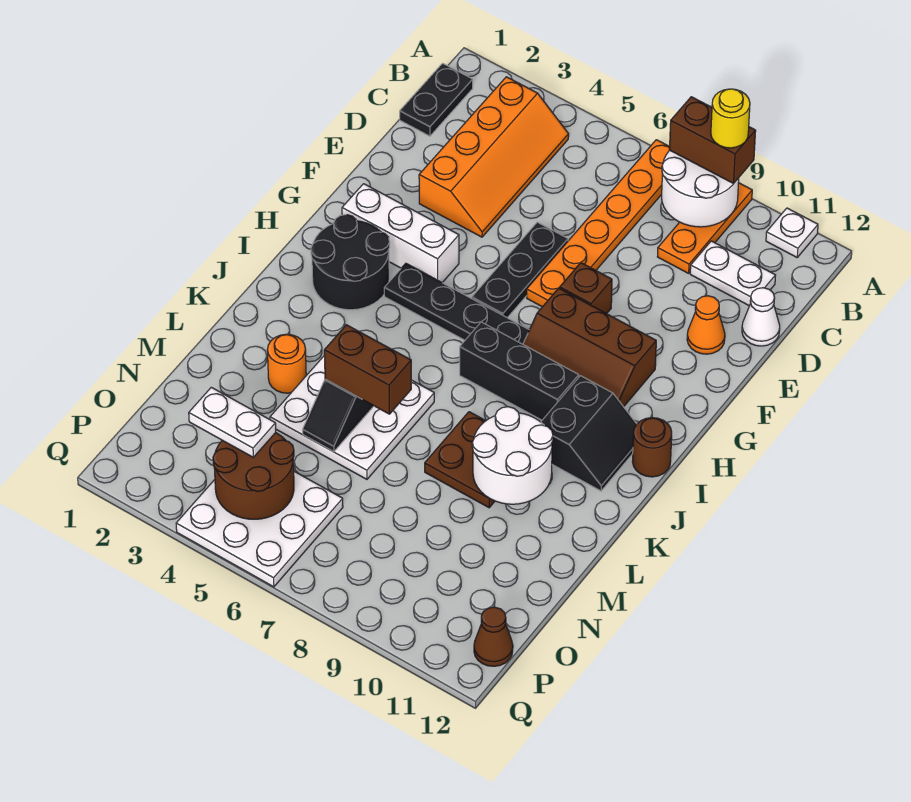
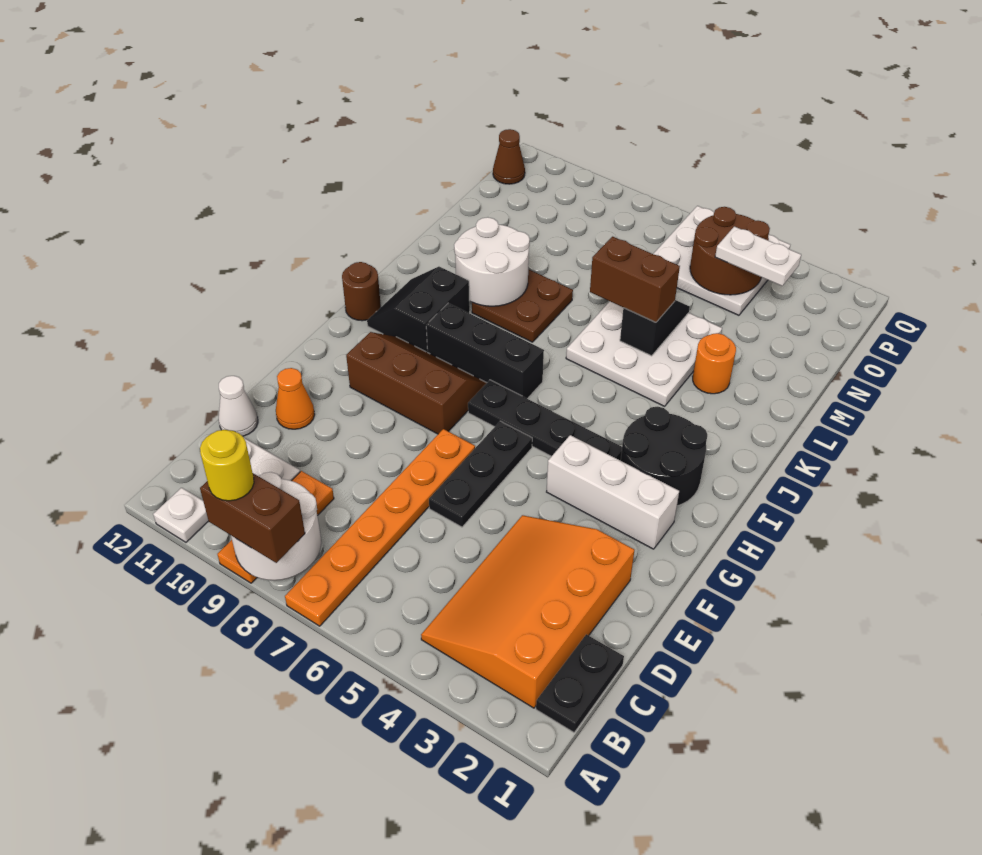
orange slope B3:E4 level 1 top 3 -> orange slope B2:E4 level 1 top 2
brown brick F8 level 1 -> none

